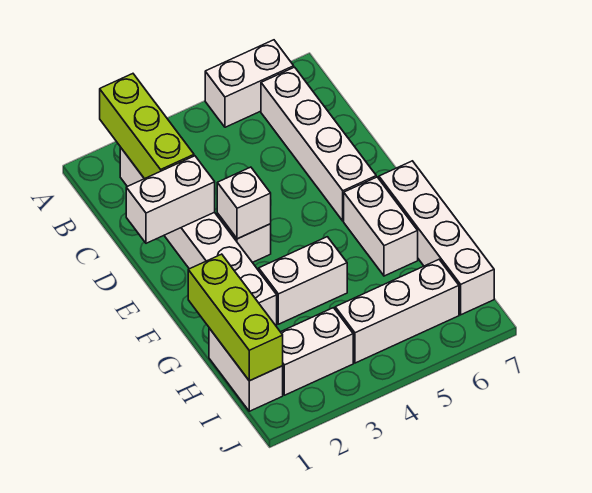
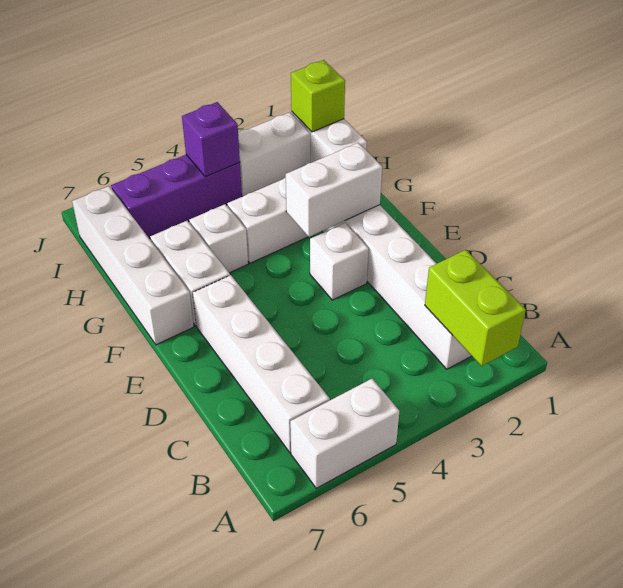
lime brick A2:C2 level 2 -> lime brick A2:B2 level 2
white brick D1:D2 level 2 -> white brick F2:F3 level 2
white brick E3 level 2 -> white brick G5 level 1
lime brick G1:I1 level 2 -> lime brick I1 level 2
white brick I4:I6 level 1 -> purple brick I4:I6 level 1
none -> purple brick I4 level 2

